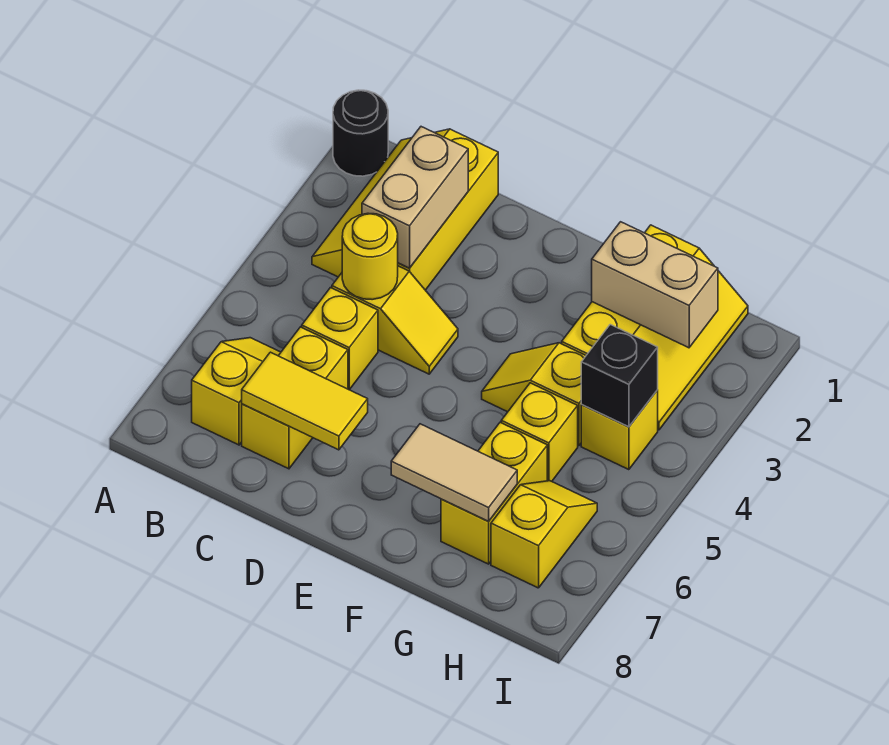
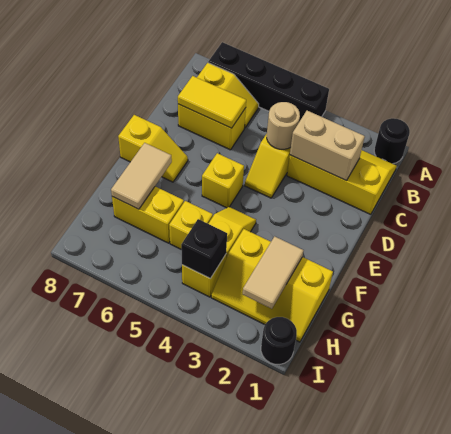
none -> black brick A4:A7 level 1
yellow round brick C4 level 2 -> tan round brick C4 level 2
yellow brick C5 level 1 -> yellow brick E5 level 1
yellow tile C7:D7 level 2 -> yellow tile C6:C7 level 2
tan brick G2:H2 level 2 -> tan tile G2:H2 level 2
yellow slope H6:H7 level 1 top 7 -> yellow slope E7:E8 level 1 top 8
none -> black round brick I1 level 1

